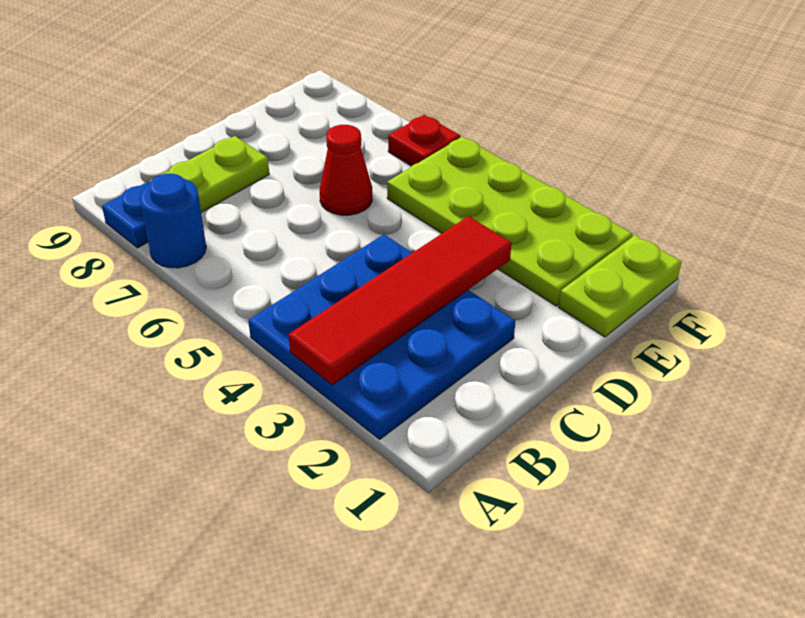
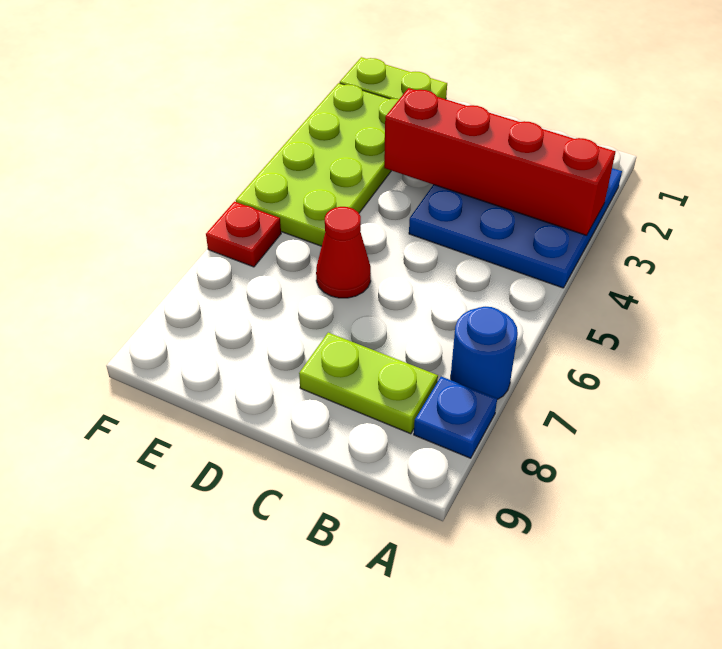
red tile A3:D3 level 2 -> red brick A3:D3 level 2

